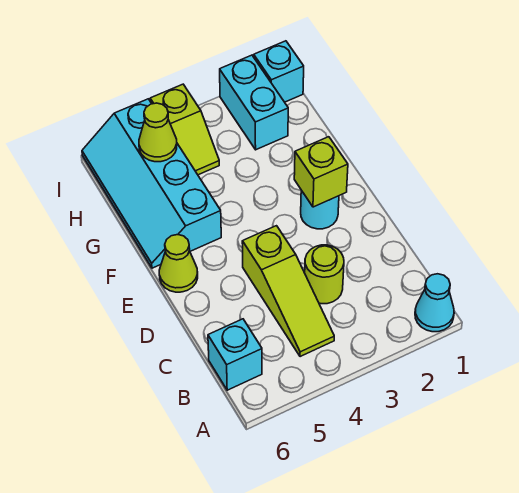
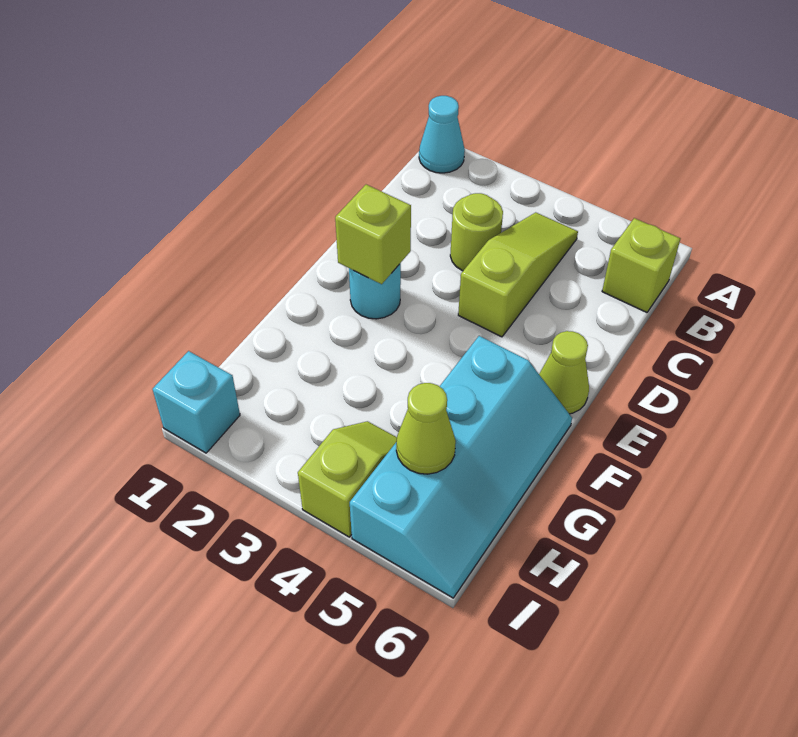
cyan brick B6 level 1 -> lime brick B6 level 1
cyan brick H2:I2 level 1 -> none

